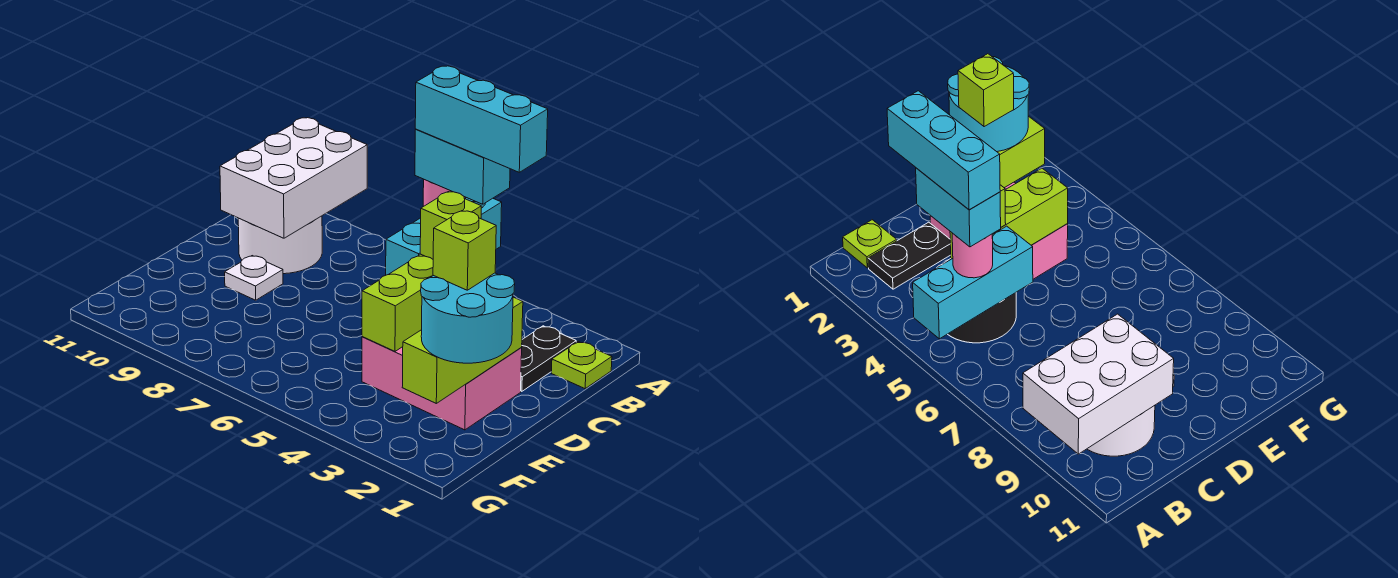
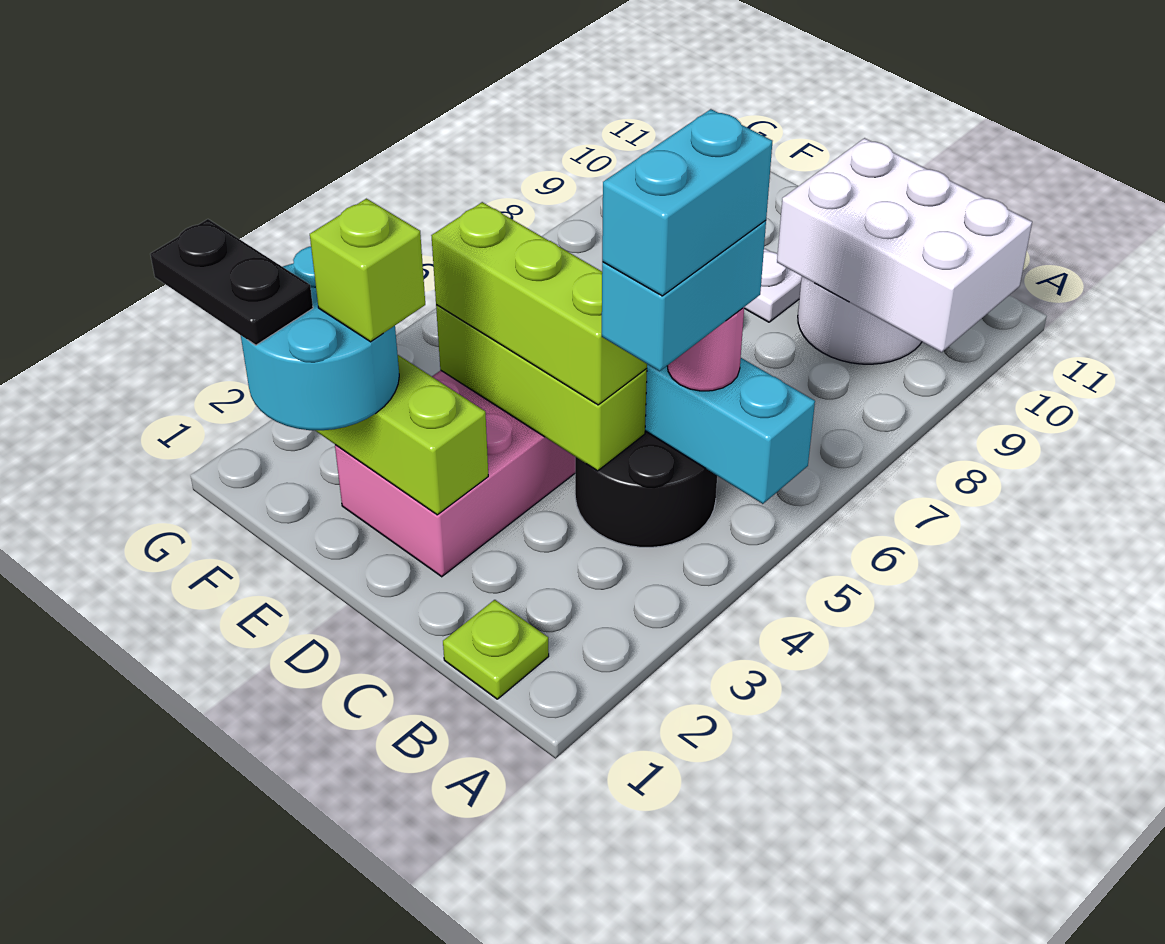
black plate B2:C2 level 1 -> black plate F1:G1 level 4
cyan brick B3:B5 level 5 -> cyan brick B4:B5 level 5
lime brick C4 level 3 -> lime brick C4:E4 level 3

